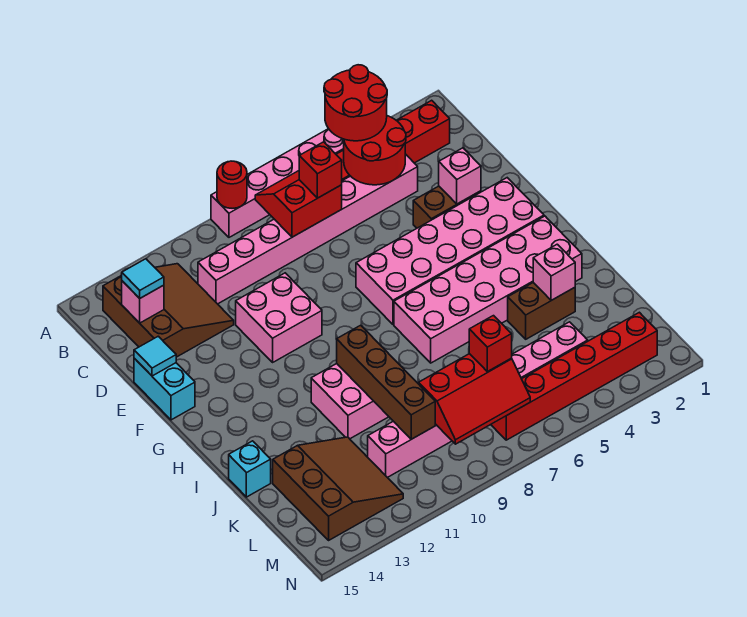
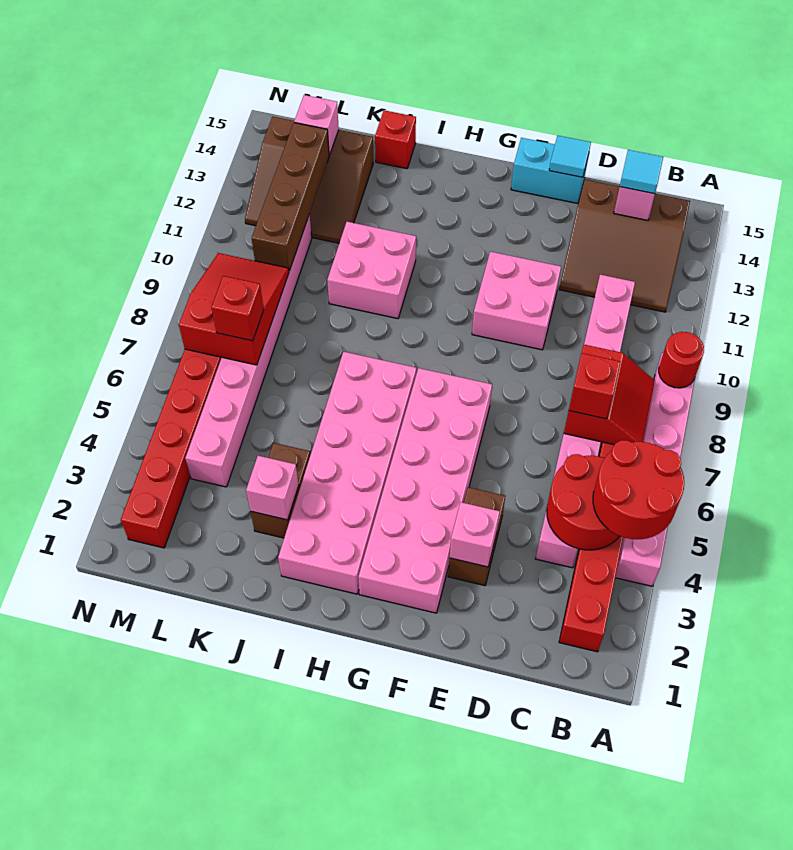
brown brick I10:L10 level 2 -> brown brick L10:L13 level 2
cyan brick J15 level 1 -> red brick J15 level 1
red slope L7:M9 level 2 top L -> red slope L7:M9 level 2 top 7
none -> pink brick L14 level 2

